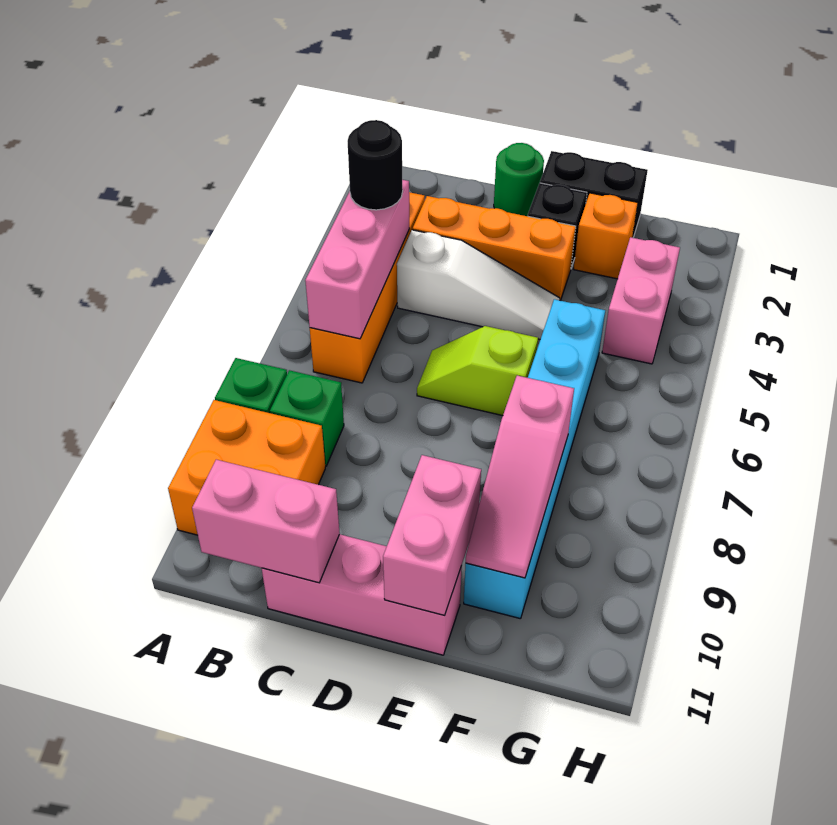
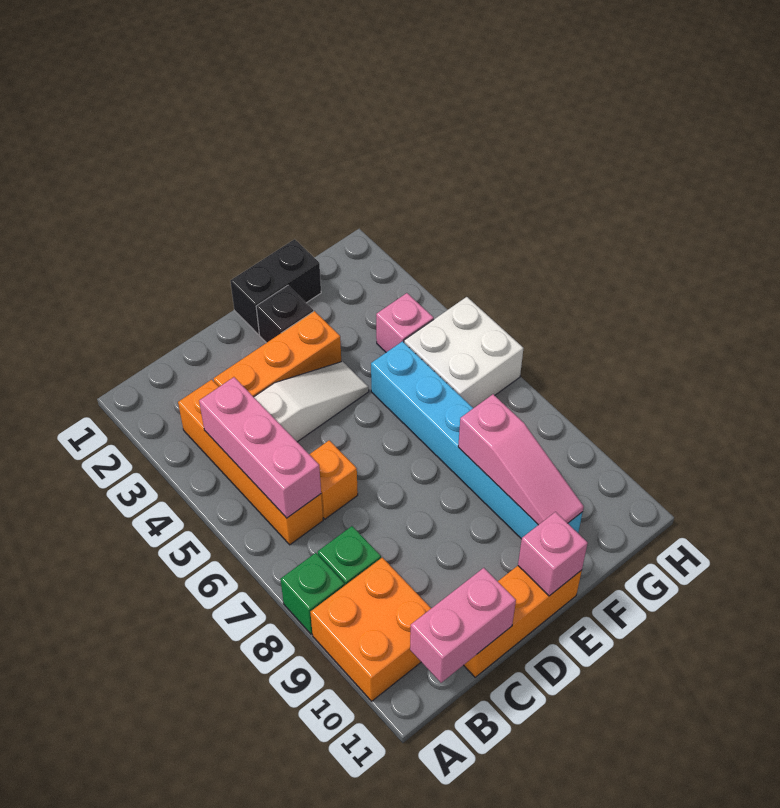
black round brick B4 level 3 -> none
pink brick C11:E11 level 1 -> orange brick C11:E11 level 1
green round brick D1 level 1 -> none
lime slope D6:E6 level 1 top E -> none
pink brick E10:E11 level 2 -> pink brick E11 level 2
orange brick F2 level 1 -> orange brick C6 level 1
pink brick G3:G4 level 1 -> pink brick G4 level 1
none -> white brick G5:H6 level 1

